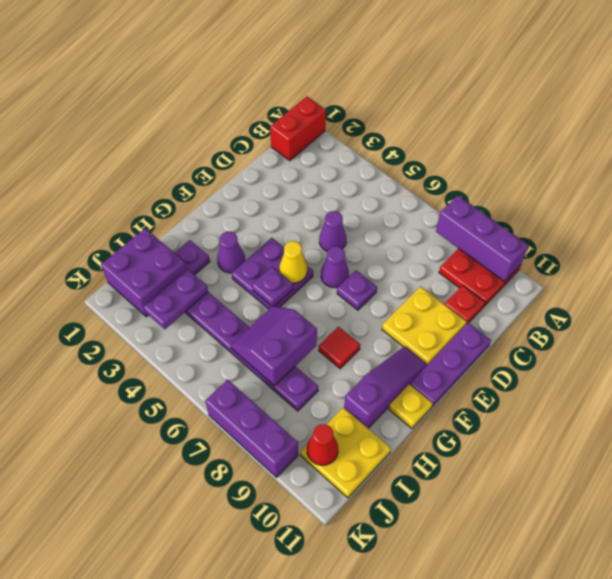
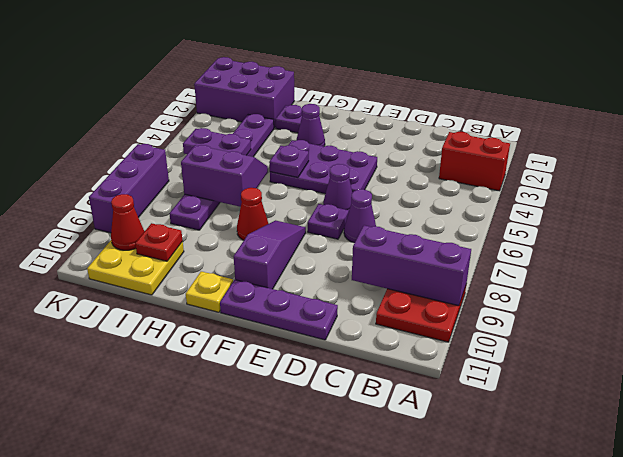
red brick A1:B1 level 1 -> red brick A3:B3 level 1
purple brick A8:A10 level 2 -> purple brick A9:C9 level 2
red plate C10 level 1 -> red plate I10 level 2
purple cone D5 level 1 -> purple cone D7 level 1
yellow plate D9:E10 level 1 -> none
purple plate F4:G5 level 1 -> purple plate E4:G5 level 1
yellow cone F5 level 2 -> none
purple slope F10:H10 level 1 top H -> purple slope F8:F10 level 1 top 10
red tile G8 level 1 -> red cone G8 level 1
purple brick I1:J2 level 1 -> purple brick I1:K2 level 1
purple plate I3:J3 level 2 -> purple plate I5:J5 level 2

